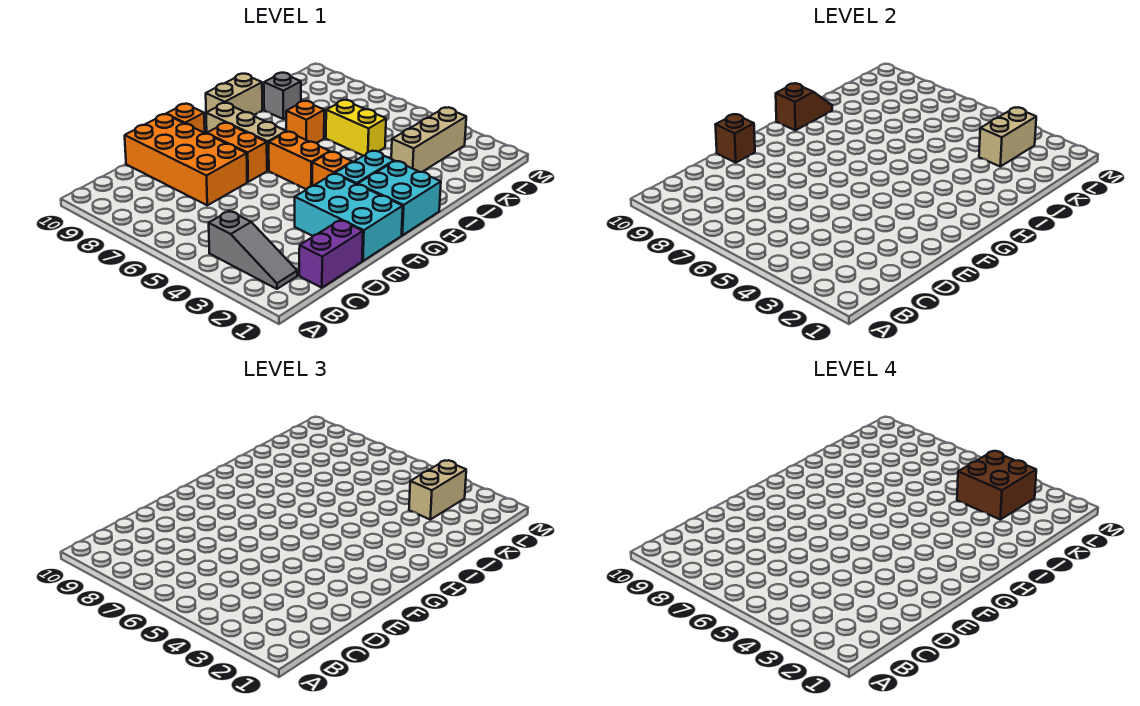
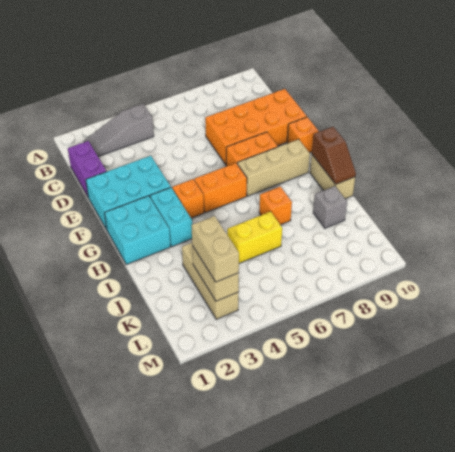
brown brick E10 level 2 -> none
brown brick K3:L4 level 4 -> none

